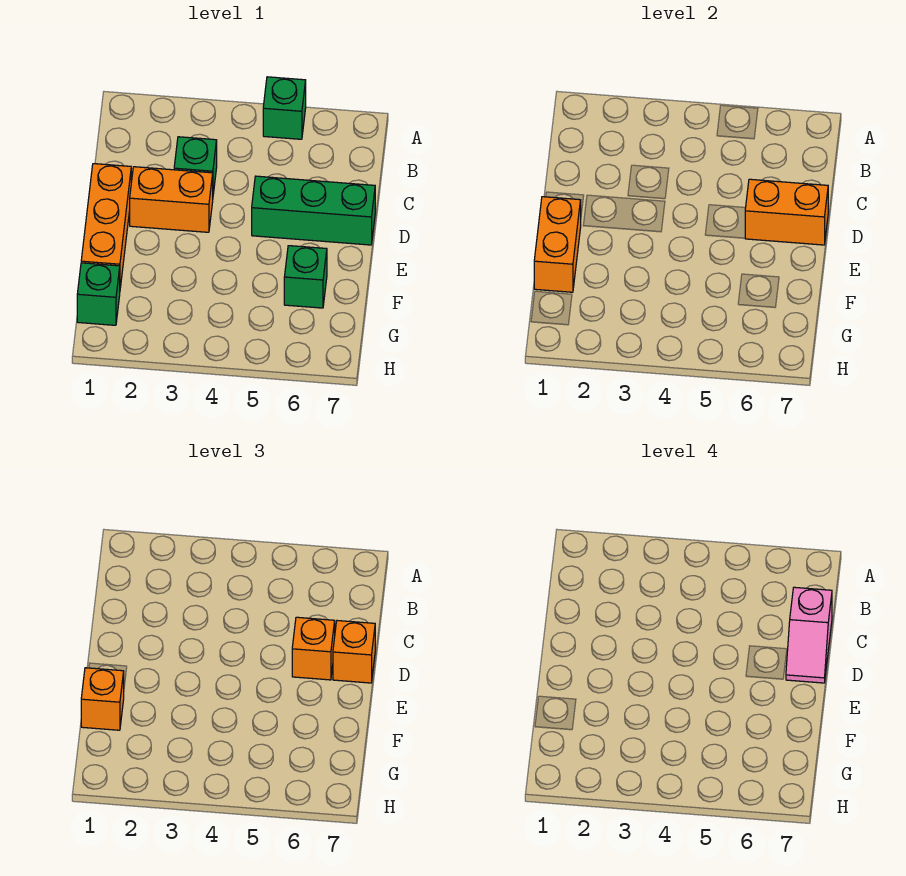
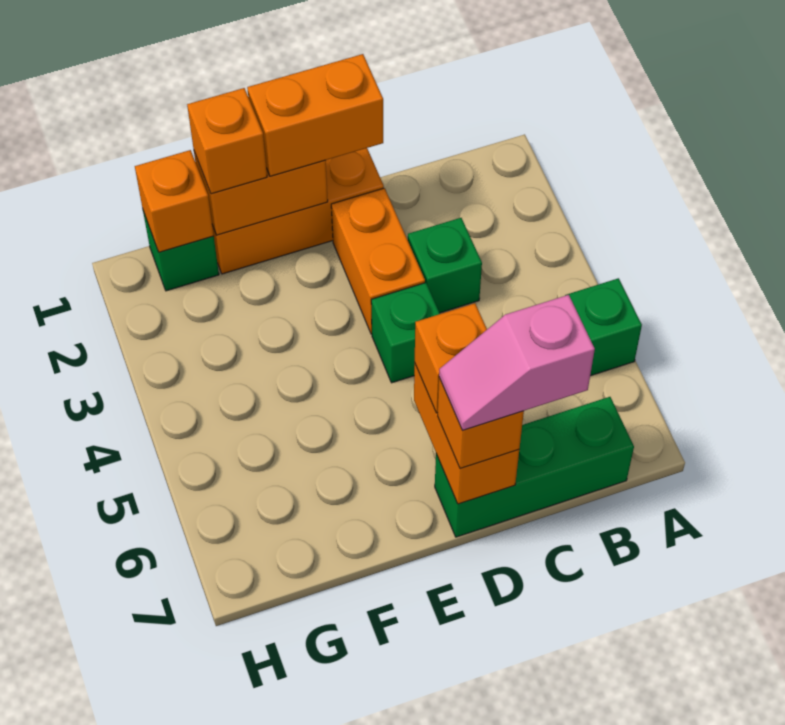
none -> orange brick D1:E1 level 3
green brick D5:D7 level 1 -> green brick B7:D7 level 1
green brick F6 level 1 -> green brick D4 level 1
none -> orange brick G1 level 2

